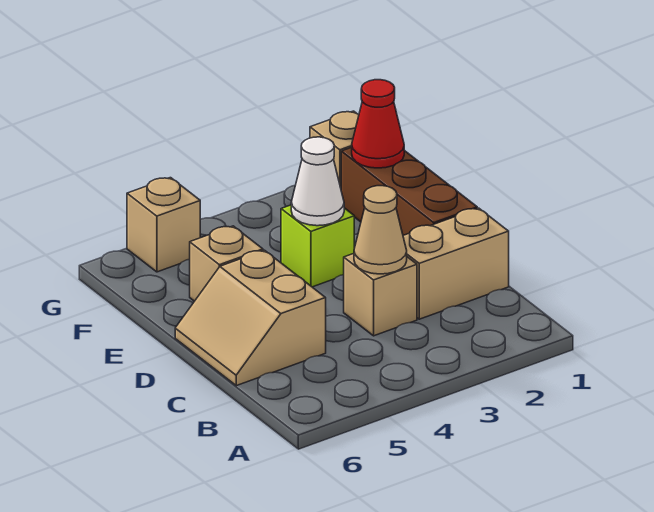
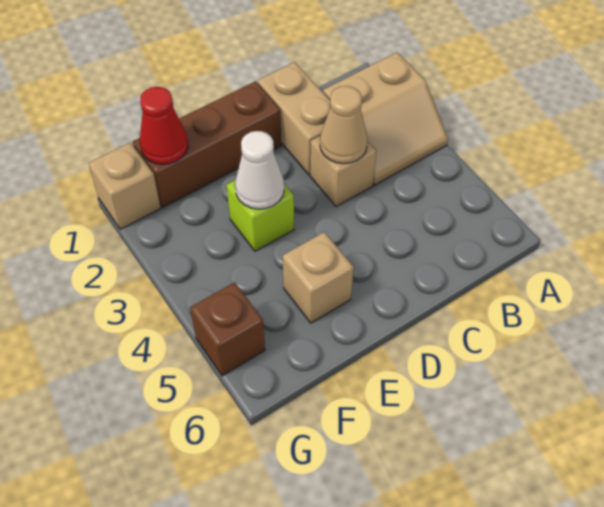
tan slope C5:D6 level 1 top 5 -> tan slope A2:B3 level 1 top 2
tan brick G5 level 1 -> brown brick G5 level 1

